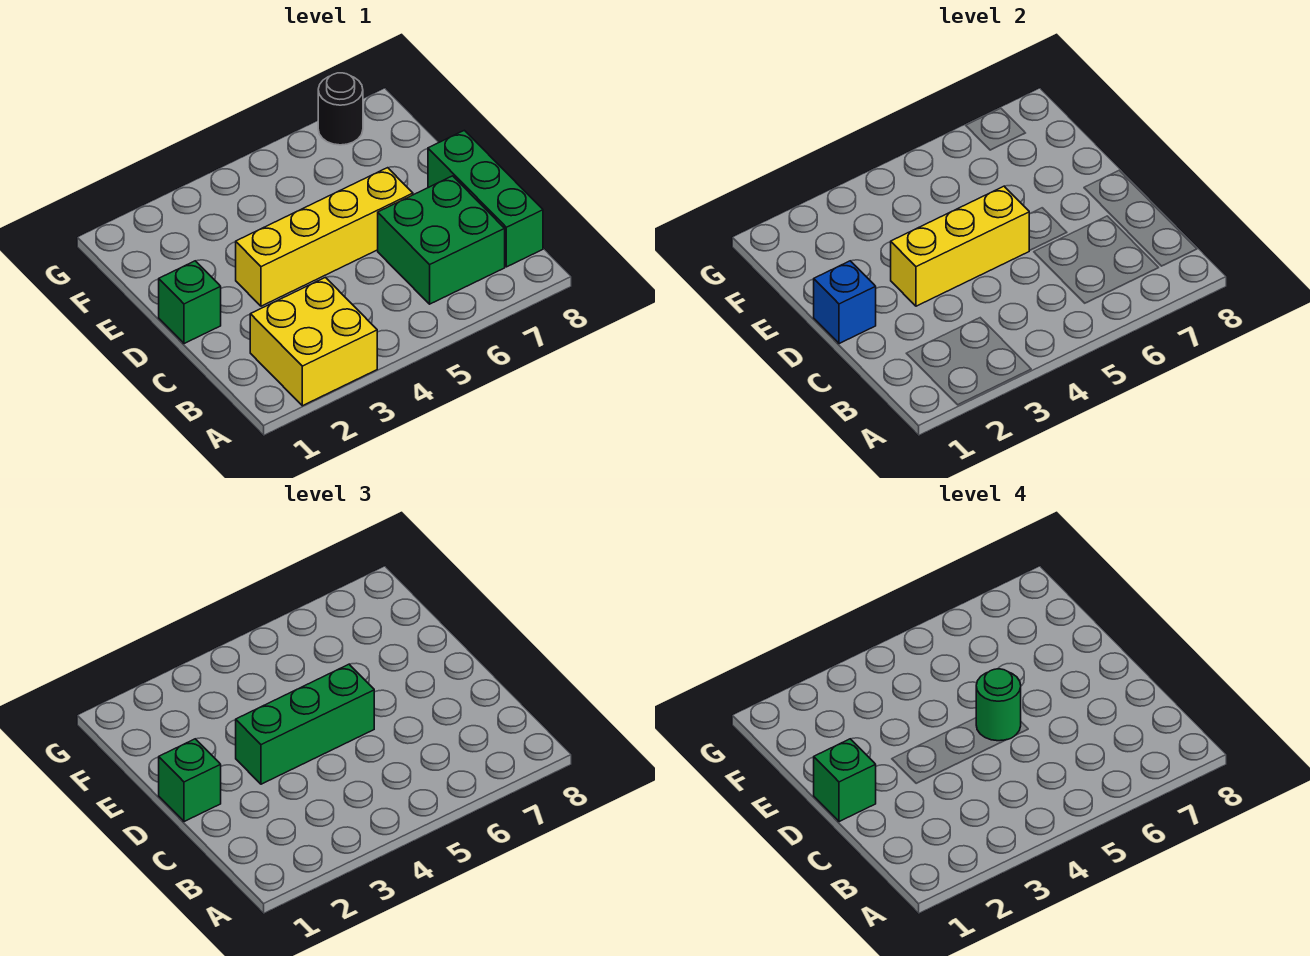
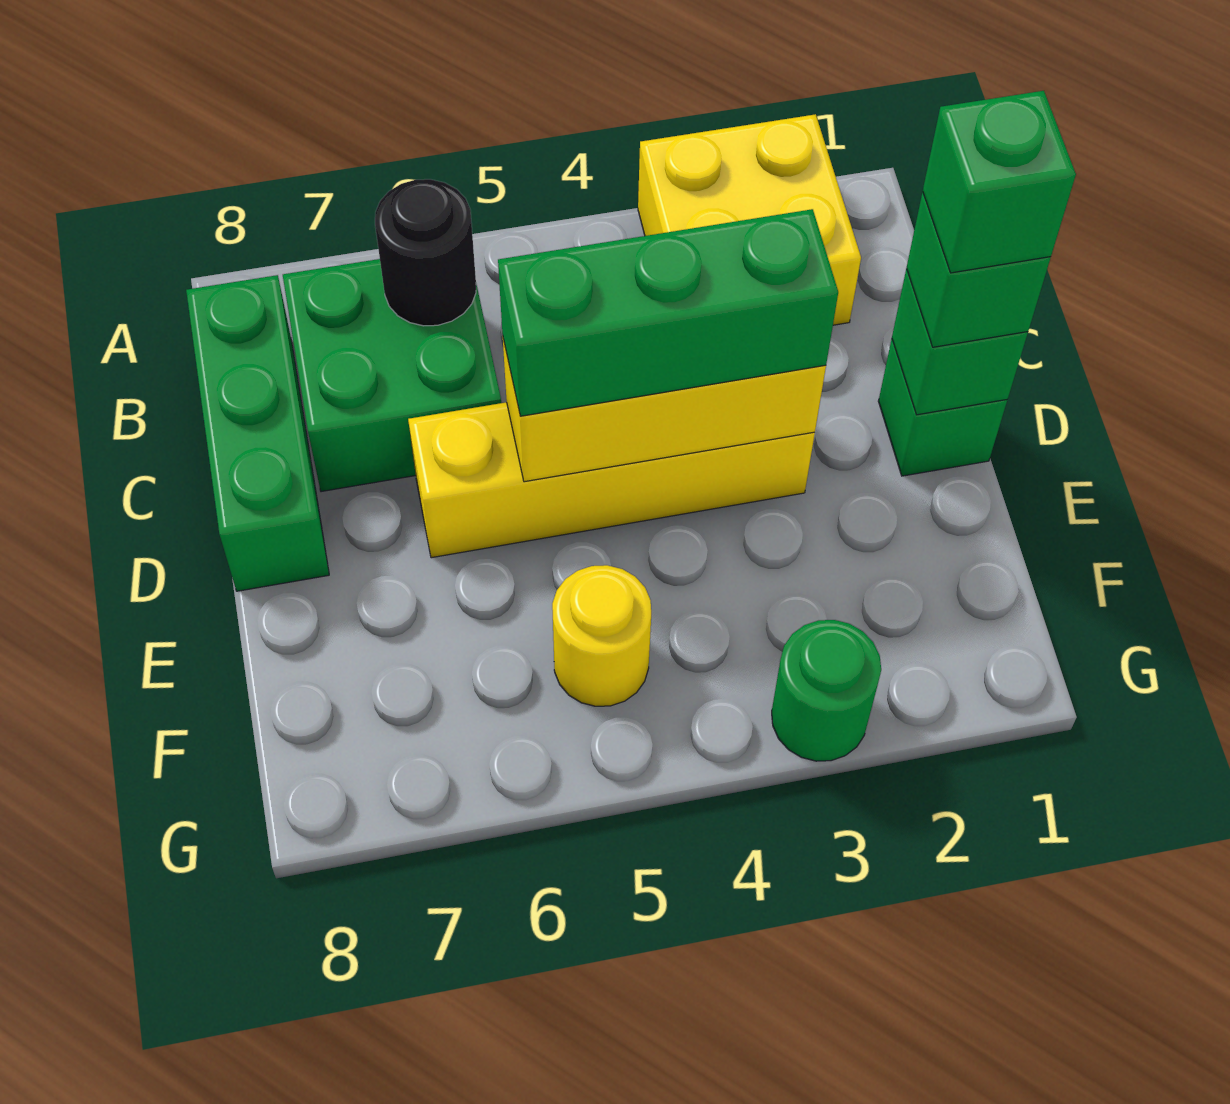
blue brick D1 level 2 -> green brick D1 level 2
green round brick D5 level 4 -> green round brick G3 level 1
none -> yellow round brick F5 level 1
black round brick G7 level 1 -> black round brick B6 level 2

